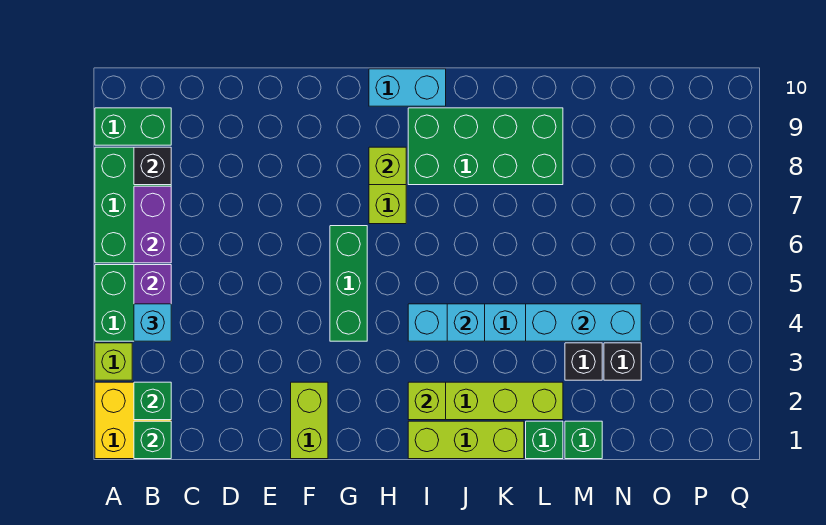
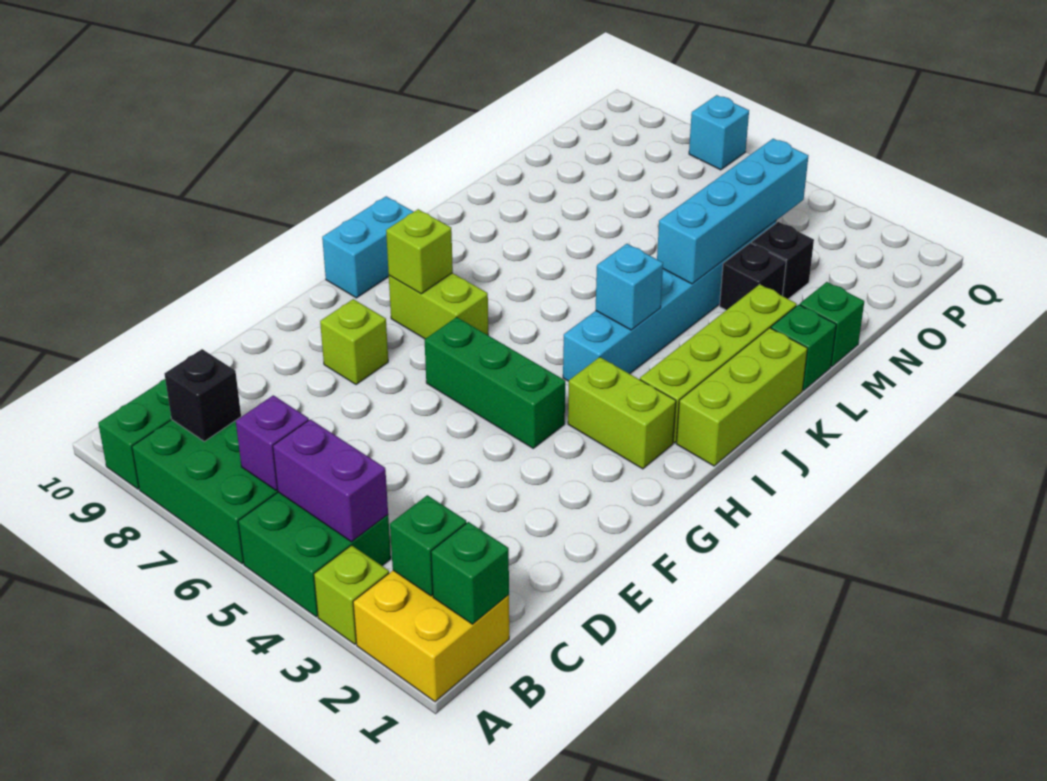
cyan brick B4 level 3 -> cyan brick Q7 level 1
purple brick B6:B7 level 2 -> purple brick B6 level 2
lime brick F1:F2 level 1 -> lime brick H2:H3 level 1
lime brick I2 level 2 -> lime brick F8 level 1
green brick I8:L9 level 1 -> none
cyan brick L4:N4 level 2 -> cyan brick L4:O4 level 2

